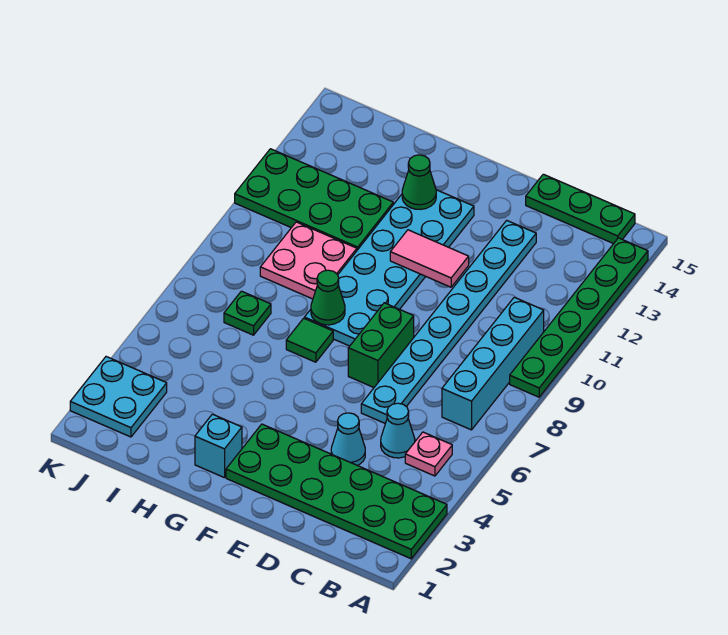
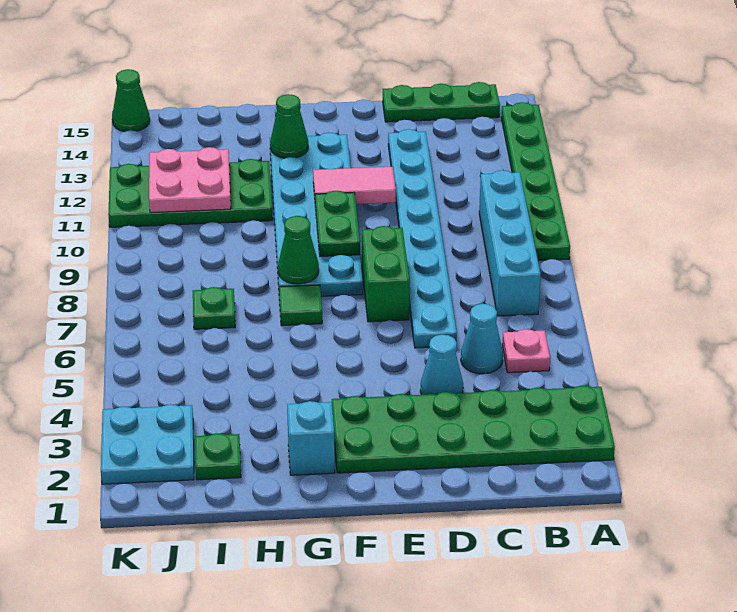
none -> green plate F9:F10 level 2
pink plate H9:I10 level 1 -> pink plate I11:J12 level 2
none -> green plate I2 level 1
none -> green cone K15 level 1

